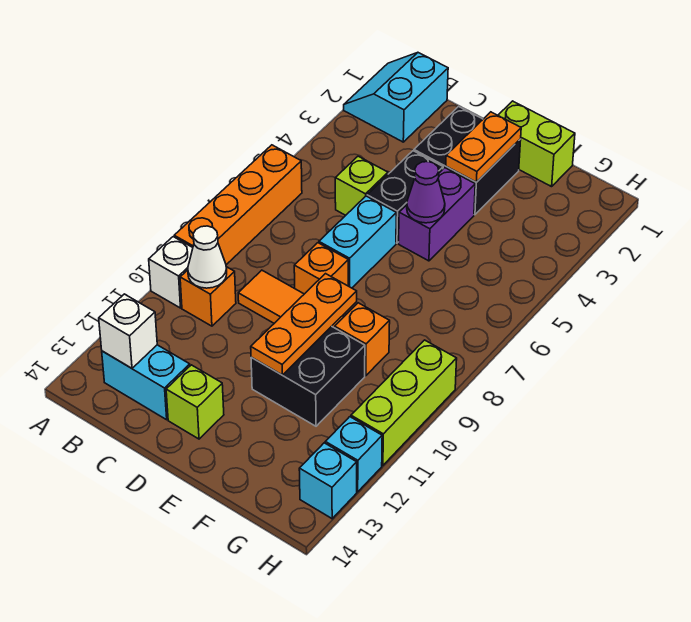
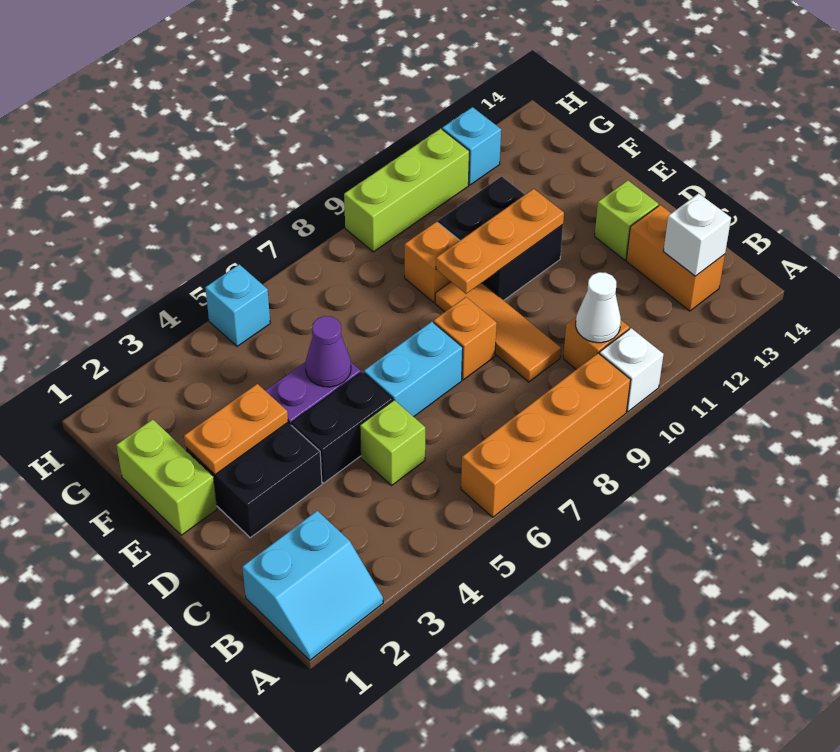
cyan brick B13:C13 level 1 -> orange brick B13:C13 level 1
cyan brick H13 level 1 -> cyan brick H5 level 1

